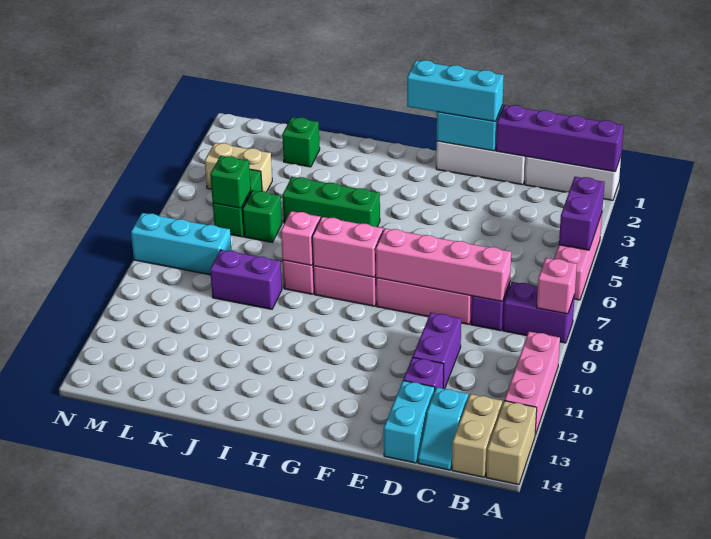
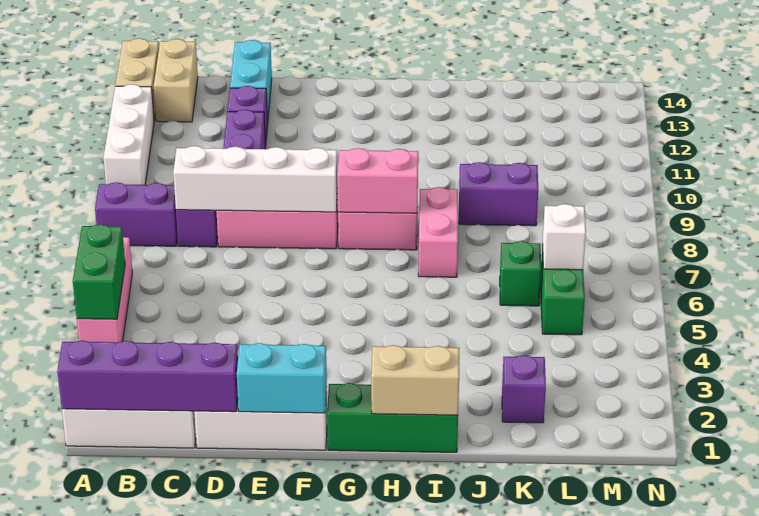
purple brick A4:A5 level 2 -> green brick A4:A5 level 2
pink brick A8 level 2 -> none
pink brick A10:A12 level 1 -> white brick A10:A12 level 1
pink brick C8:F8 level 2 -> white brick C8:F8 level 2
cyan slope C13:C14 level 1 top 13 -> none
cyan brick E1:G1 level 3 -> none
green brick H5:J5 level 1 -> green brick G1:I1 level 1
pink brick I8 level 2 -> none
green brick K2 level 1 -> purple brick K2 level 1
tan brick L4:M4 level 1 -> tan brick H1:I1 level 2
green brick L6 level 2 -> white brick L6 level 2
cyan brick L8:N8 level 1 -> none

